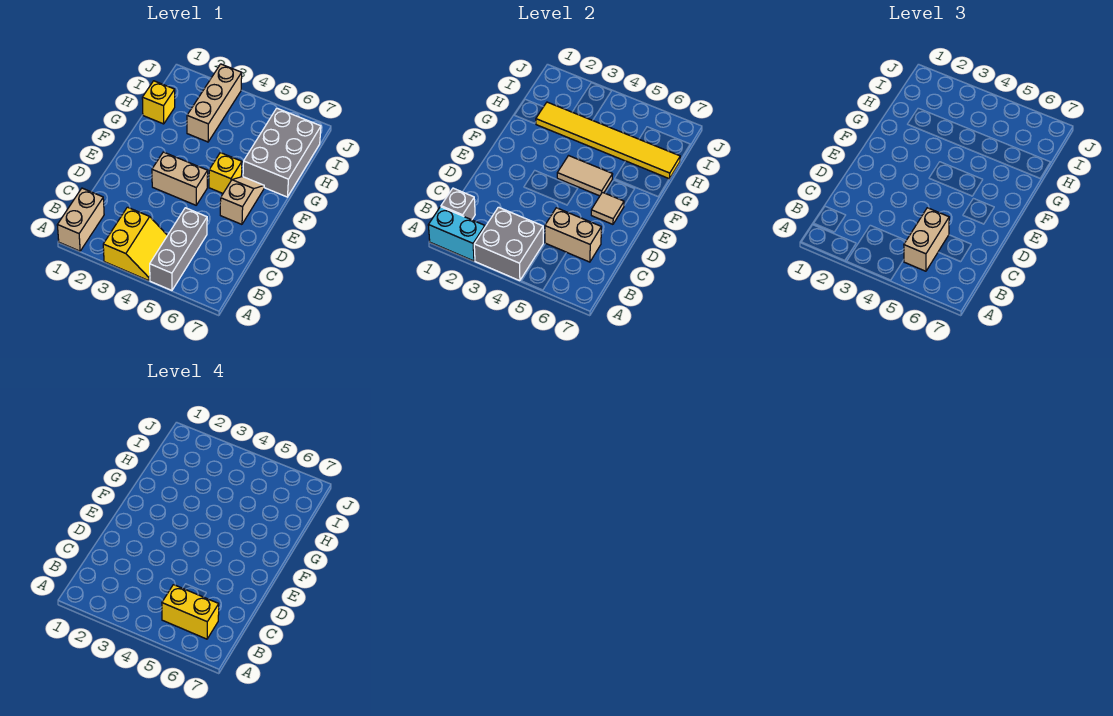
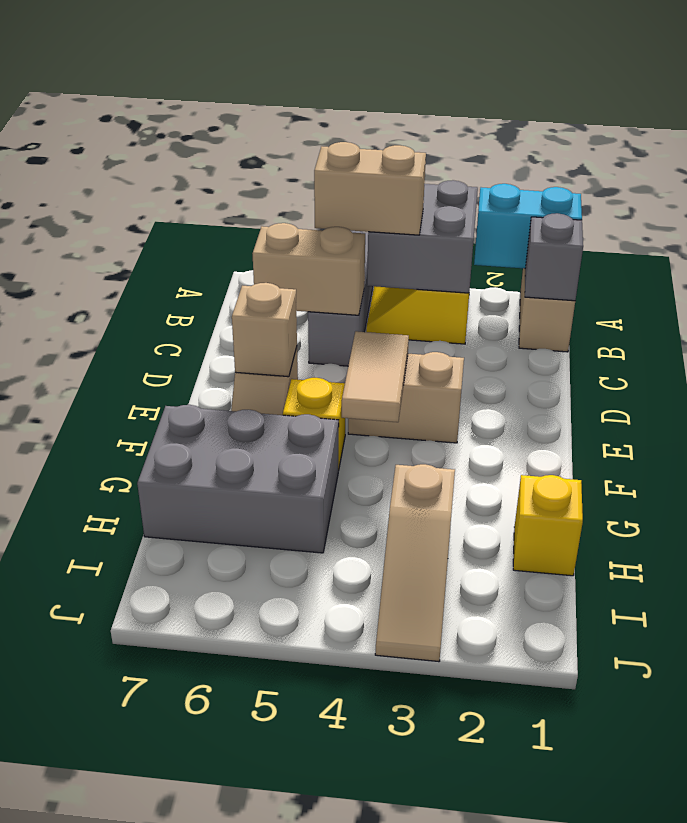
tan brick B5:C5 level 3 -> tan brick B4:B5 level 3
yellow brick B5:B6 level 4 -> none
tan tile E6 level 2 -> tan brick E6 level 2
tan tile F4:F5 level 2 -> tan tile E4:F4 level 2
grey brick G6:I7 level 1 -> grey brick G5:H7 level 1
yellow tile H2:H7 level 2 -> none
tan brick H3:J3 level 1 -> tan slope H3:J3 level 1 top H

